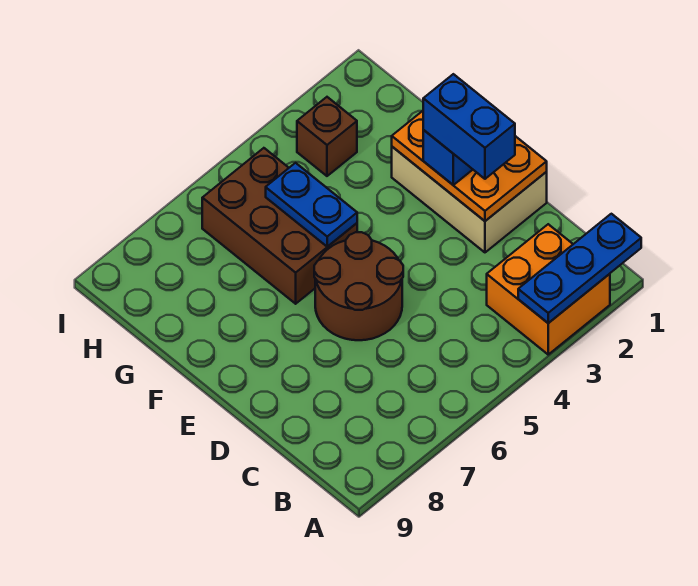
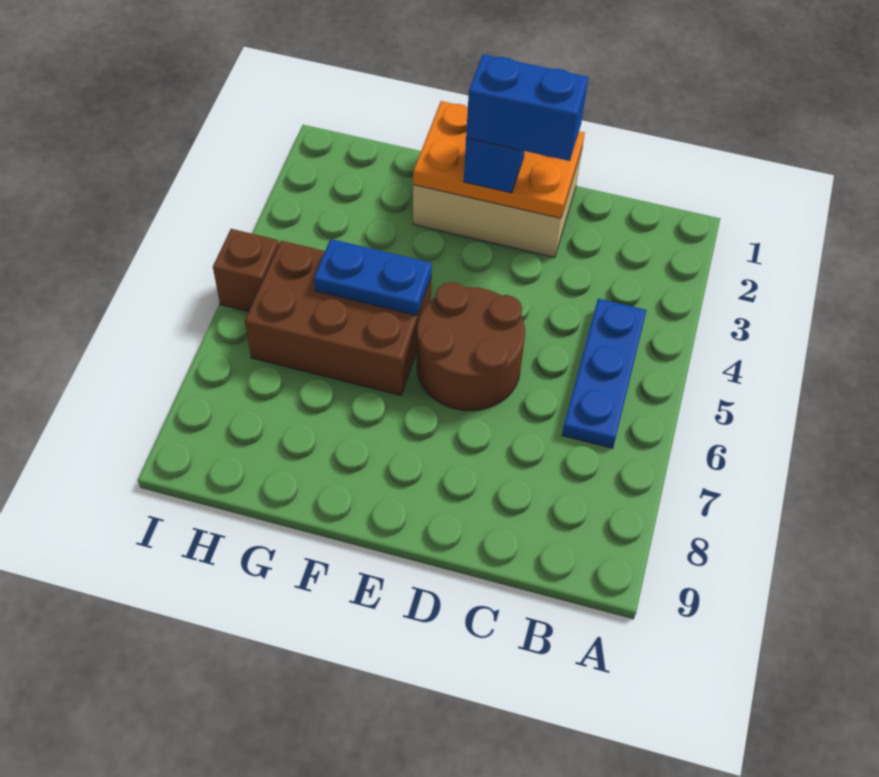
blue plate A1:A3 level 2 -> blue plate B4:B6 level 1
orange brick A2:B3 level 1 -> none
brown brick H3 level 1 -> brown brick I5 level 1

